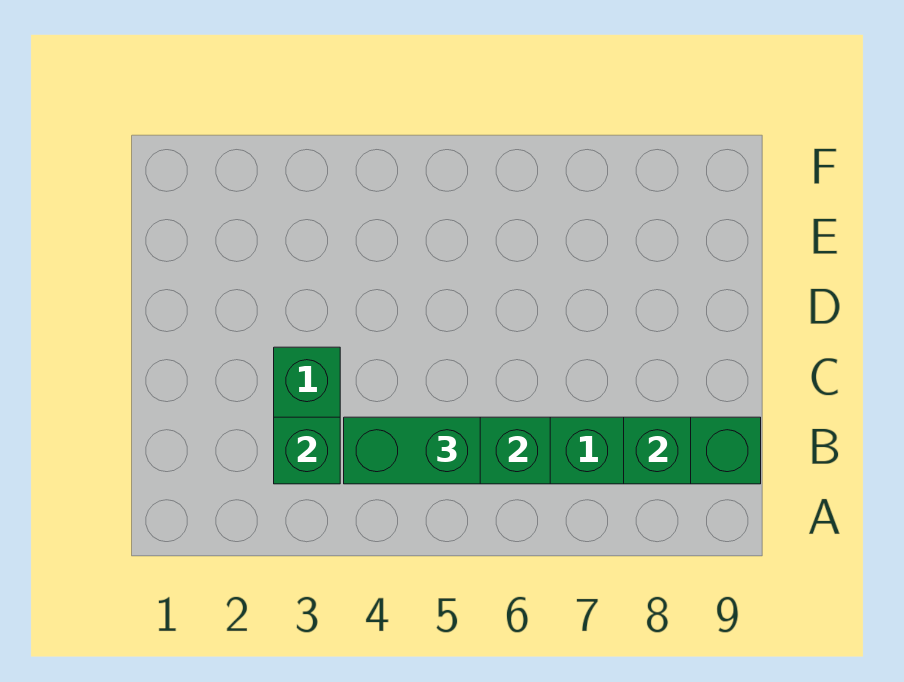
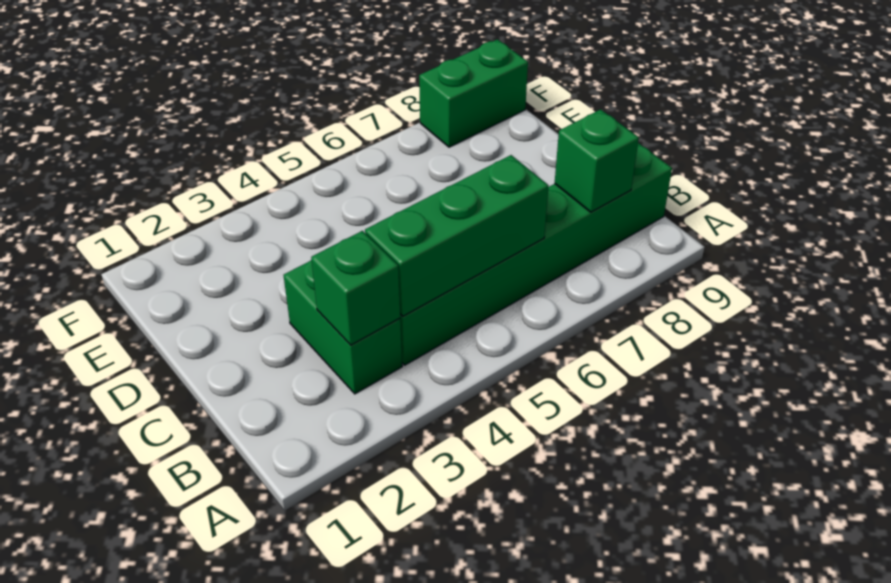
green brick B4:B5 level 3 -> green brick F8:F9 level 1

